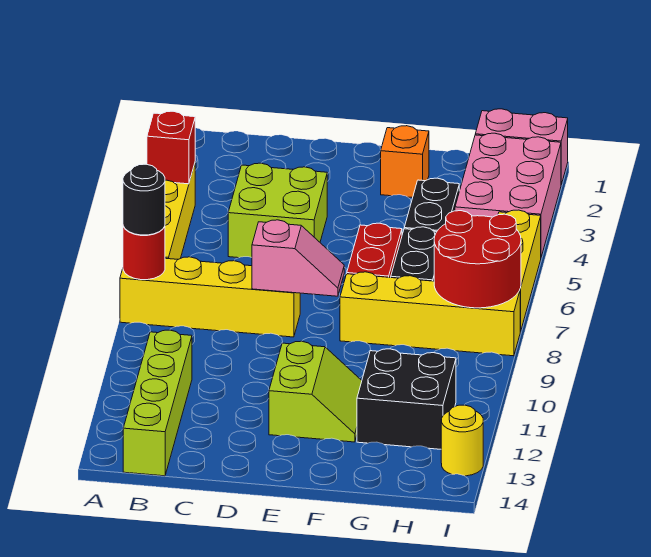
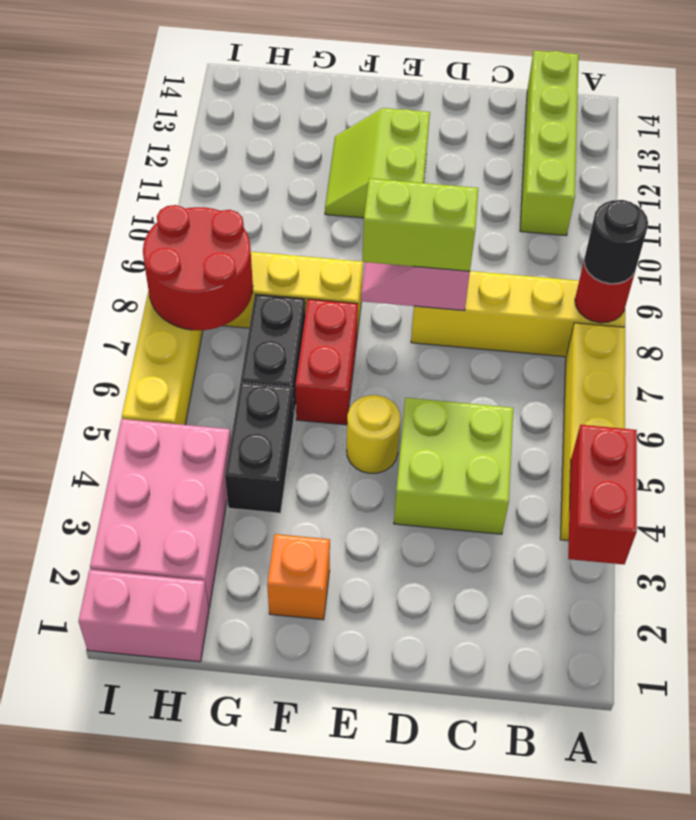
red brick A4 level 2 -> red brick A3:A4 level 2
none -> lime brick D8:E8 level 3
black brick G11:H12 level 1 -> none
yellow round brick I13 level 1 -> yellow round brick E5 level 1

